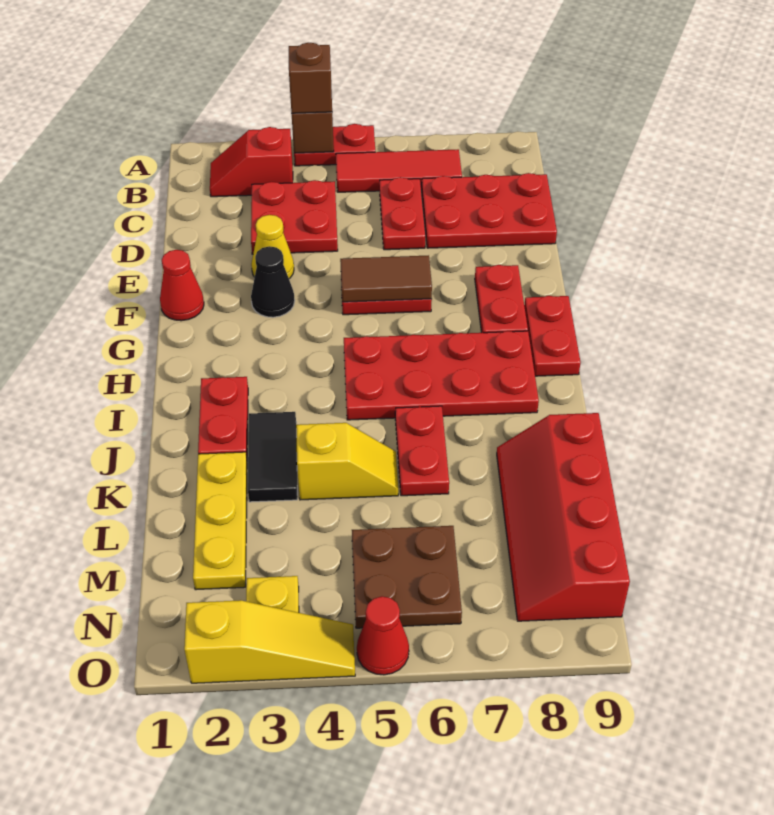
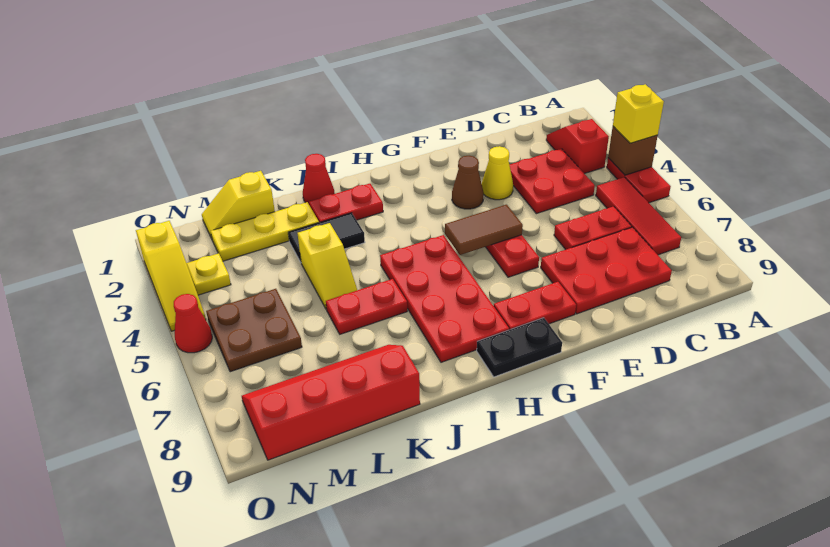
brown brick A4 level 3 -> yellow brick A4 level 3
red plate C7:D9 level 1 -> red plate C7:E8 level 1
red cone F1 level 1 -> red cone J1 level 1
black cone F3 level 1 -> brown cone F3 level 1
brown tile F5:F6 level 2 -> brown tile F5:G5 level 2
red plate G9:H9 level 1 -> black plate G9:H9 level 1
none -> yellow slope L1:M1 level 1 top L

